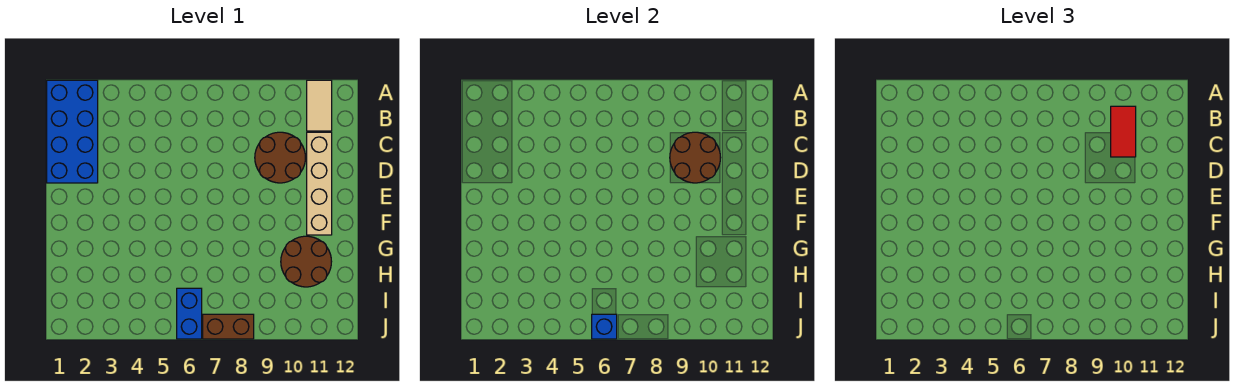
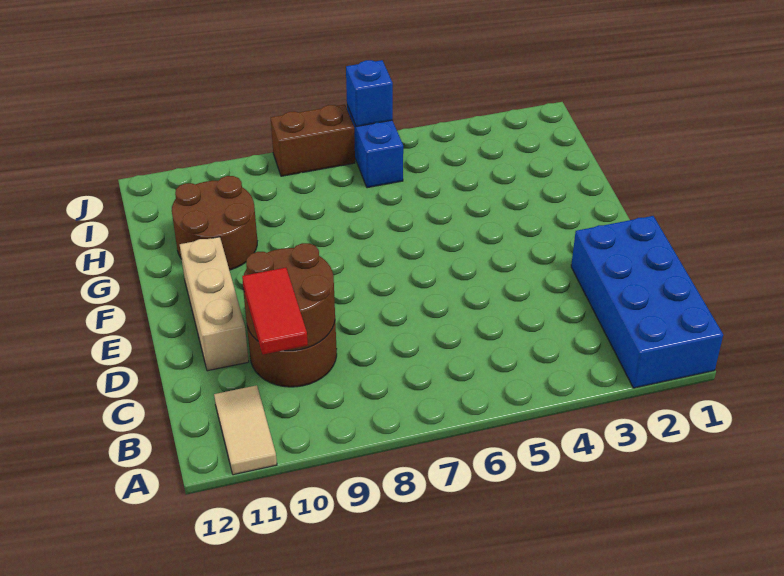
tan brick C11:F11 level 1 -> tan brick D11:F11 level 1

